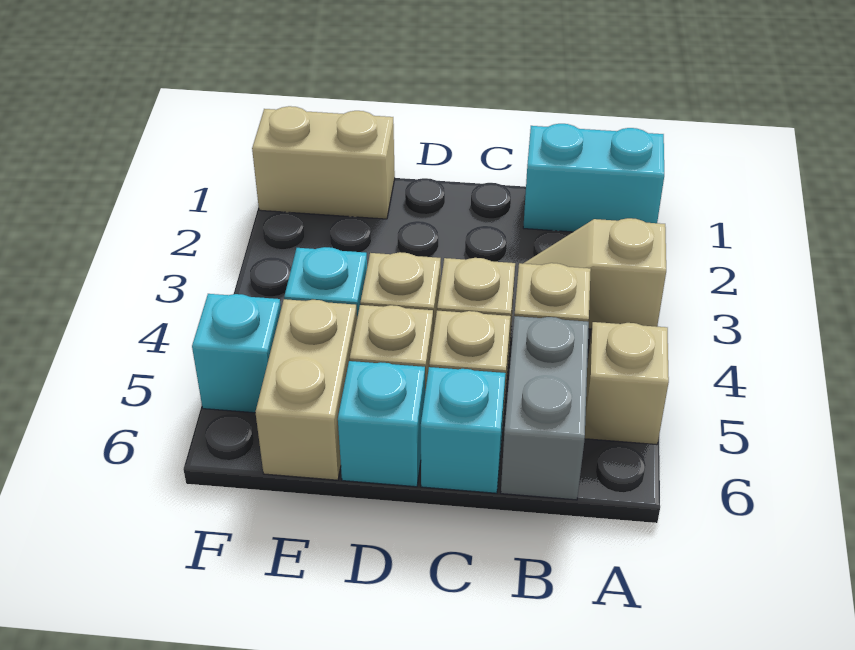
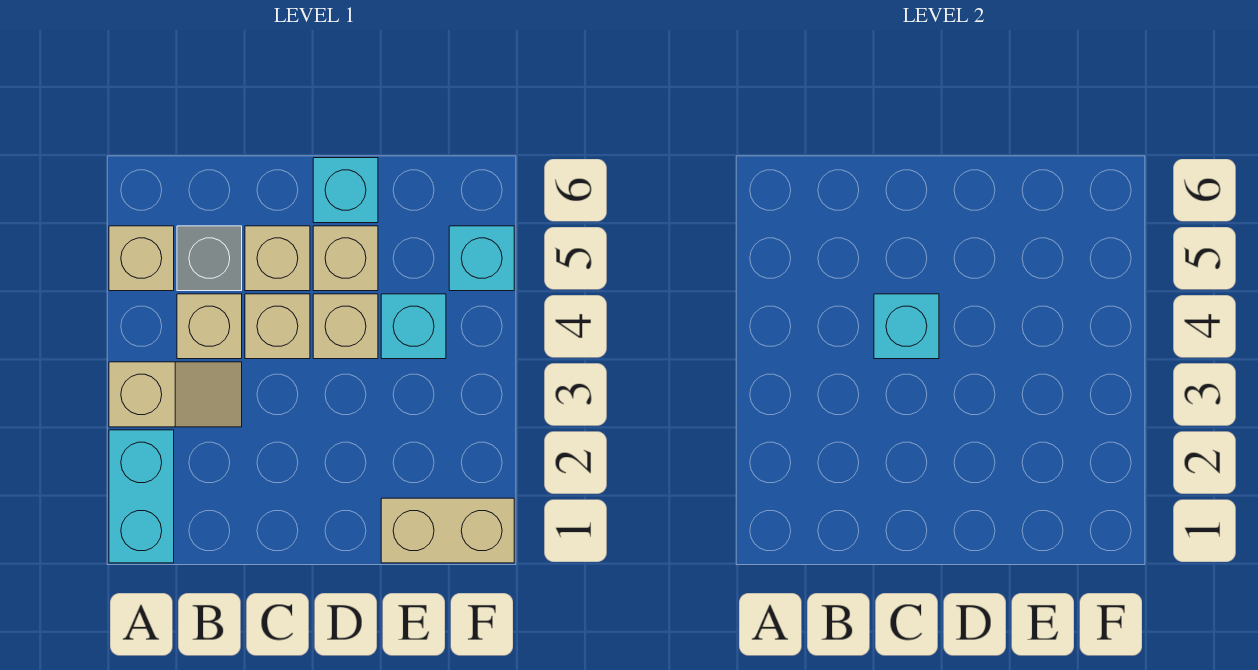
cyan brick A1:B1 level 1 -> cyan brick A1:A2 level 1
grey brick B5:B6 level 1 -> grey brick B5 level 1
cyan brick C6 level 1 -> cyan brick C4 level 2
tan brick E5:E6 level 1 -> none

